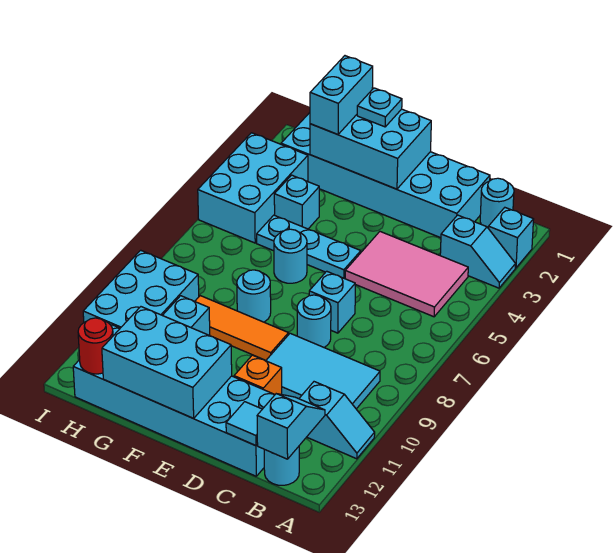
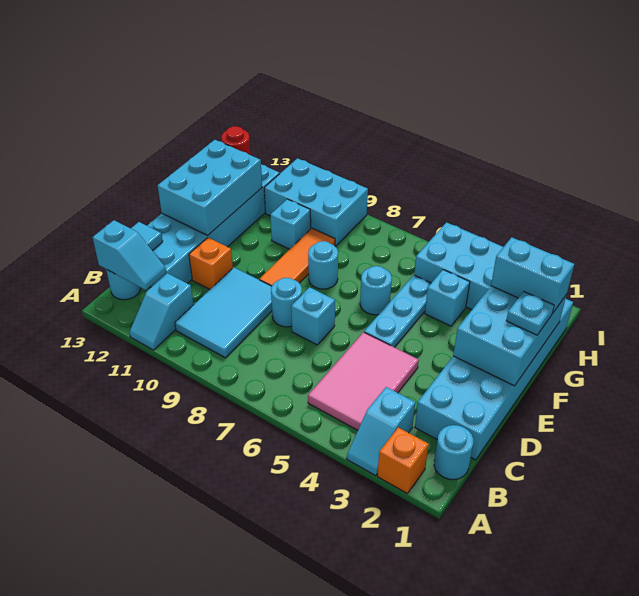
cyan brick A2 level 1 -> orange brick A2 level 1

